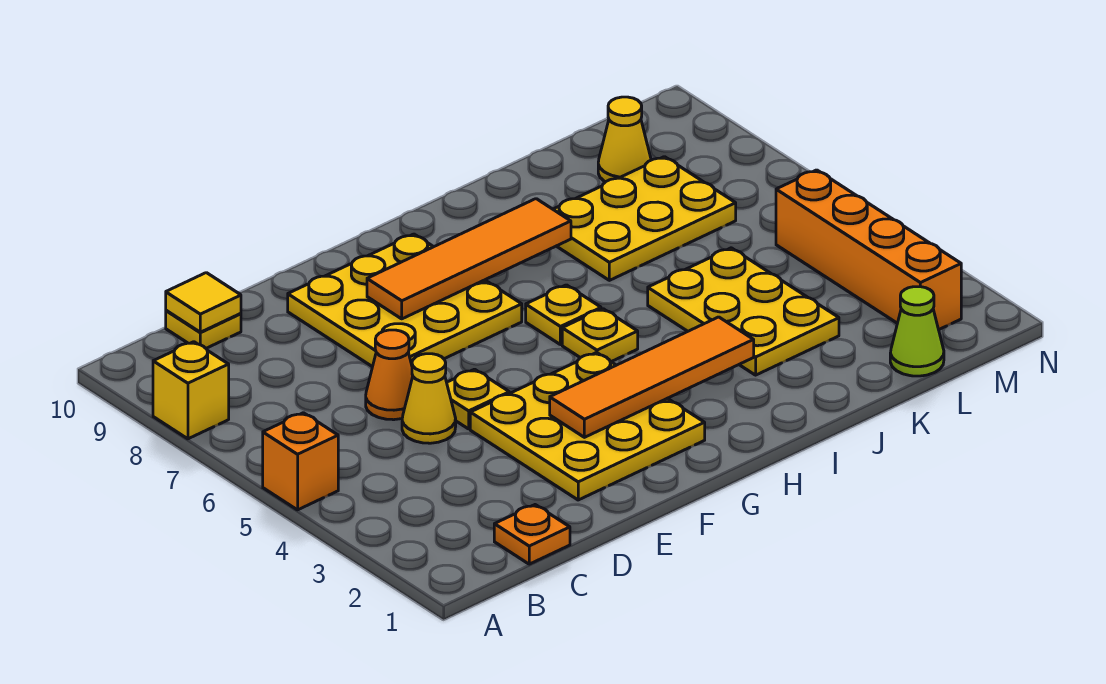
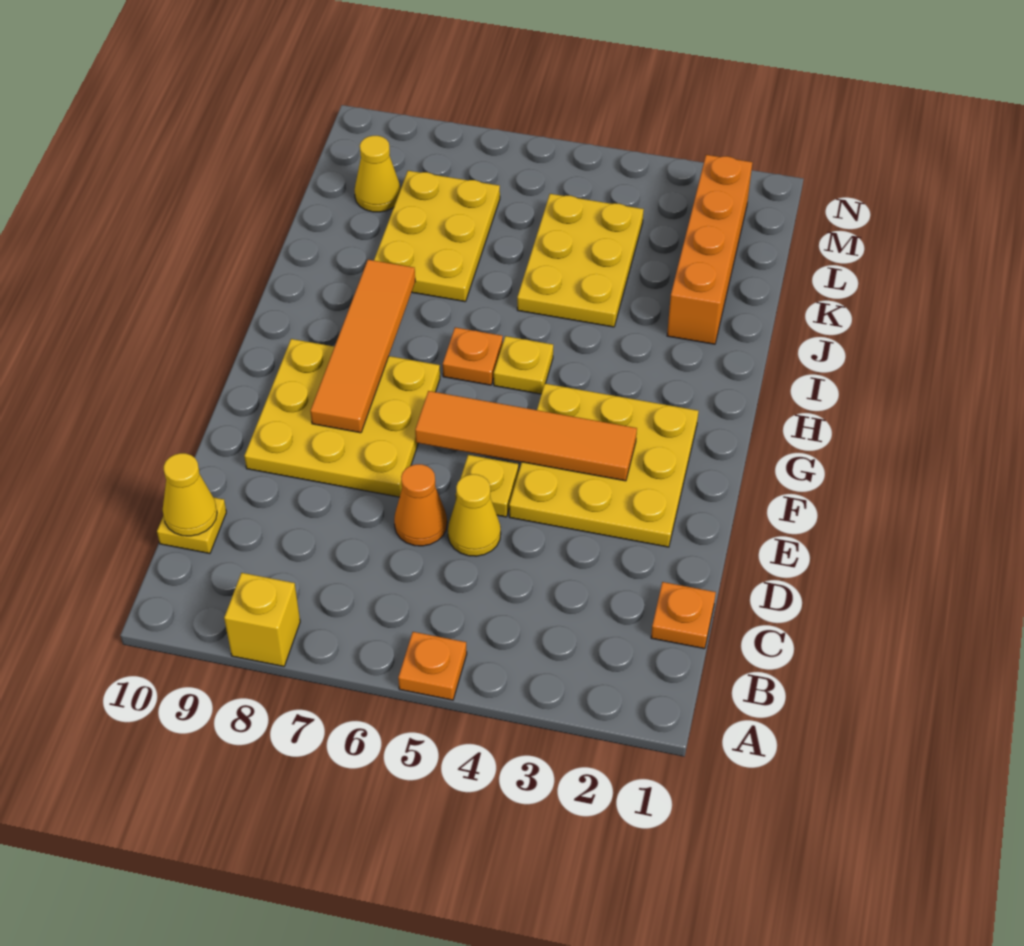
orange brick A5 level 1 -> orange plate A5 level 1
yellow tile C10 level 2 -> yellow cone C10 level 2
orange tile F3:I3 level 2 -> orange tile F3:F6 level 2
yellow plate H6 level 1 -> orange plate H6 level 1
yellow plate J3:K5 level 1 -> yellow plate J4:L5 level 1
lime cone L1 level 1 -> none
orange brick M2:M5 level 1 -> orange brick J2:M2 level 1

